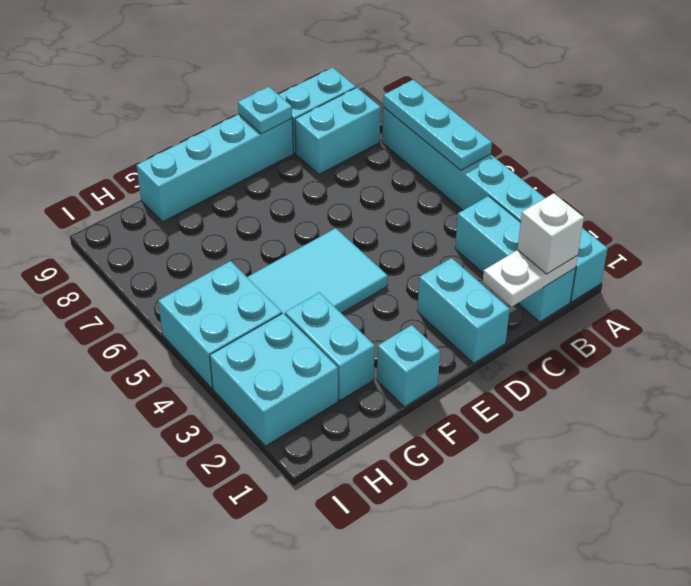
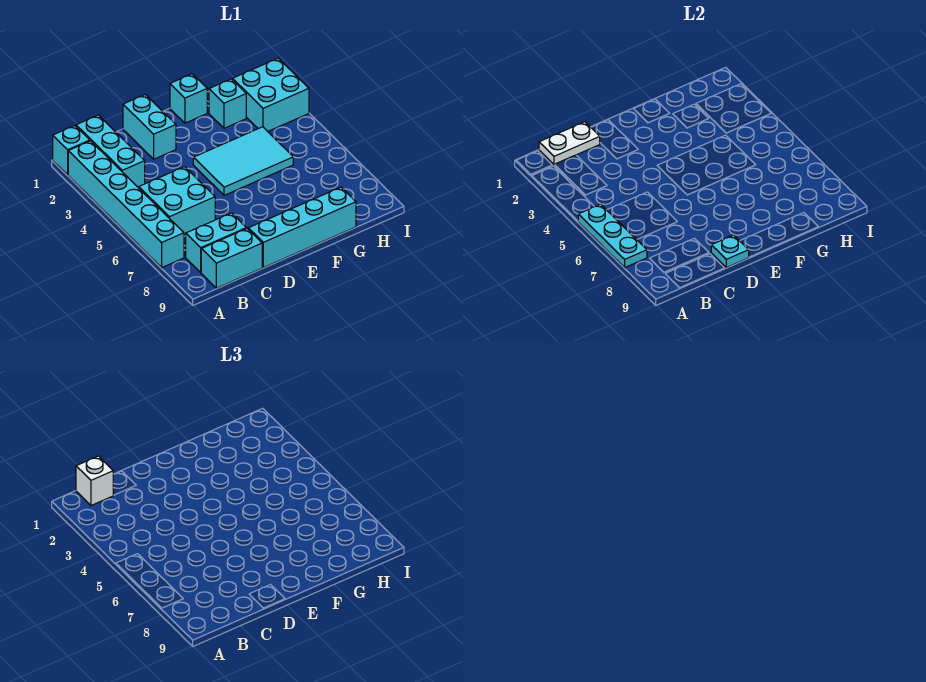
cyan brick G2:G3 level 1 -> cyan brick G2 level 1
cyan brick H4:I5 level 1 -> cyan brick B5:C6 level 1

